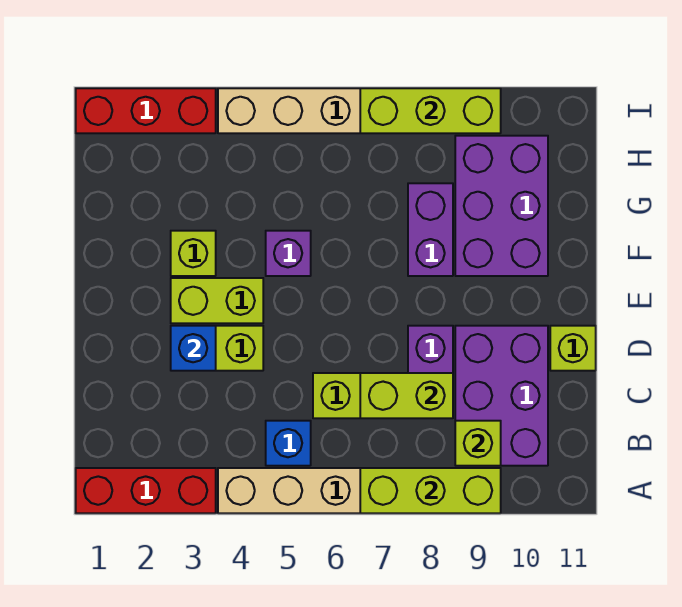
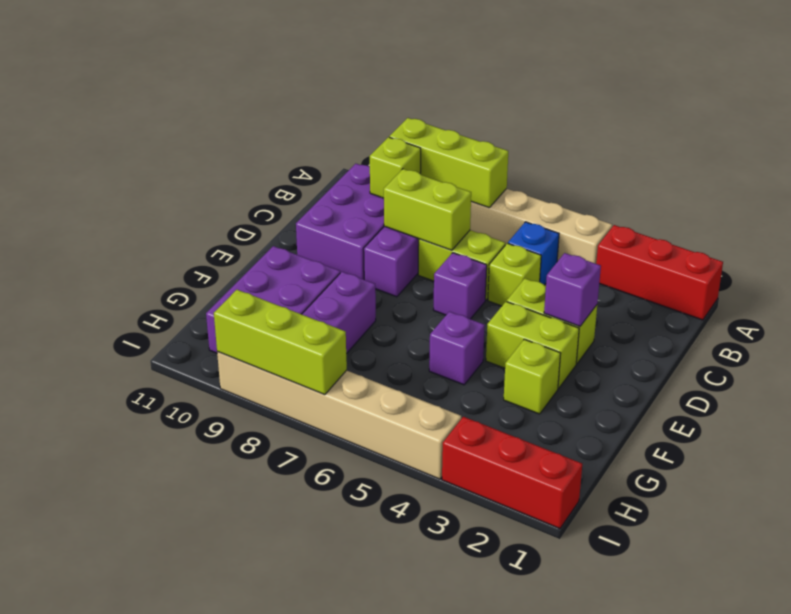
blue brick D3 level 2 -> purple brick D3 level 2
none -> purple brick D6 level 1
lime brick D11 level 1 -> lime brick C5 level 1

